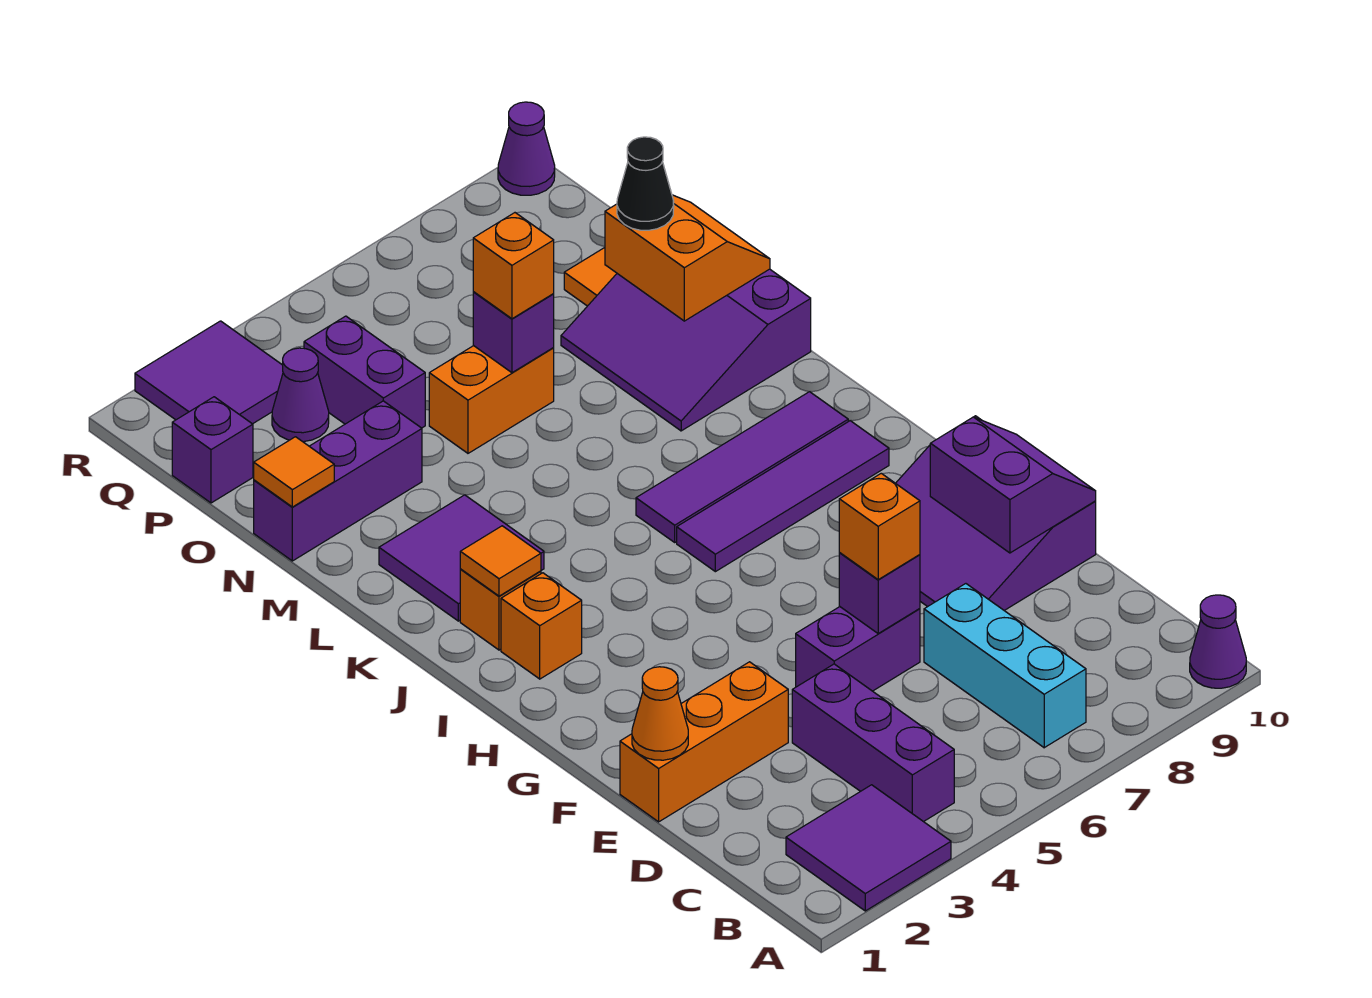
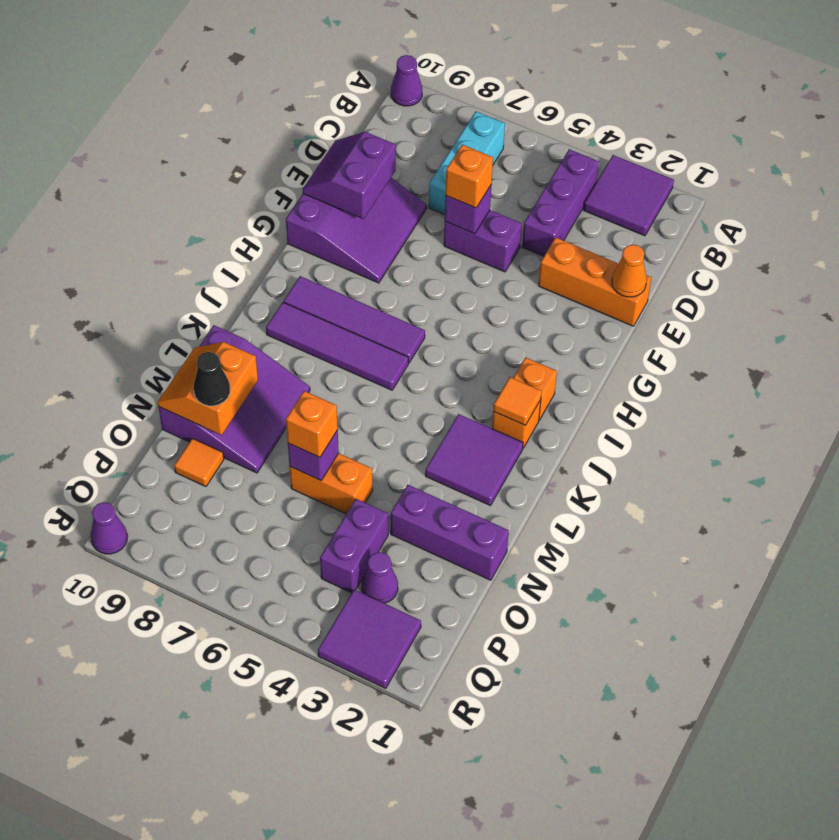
orange tile N1 level 2 -> none
purple brick P1 level 1 -> none

